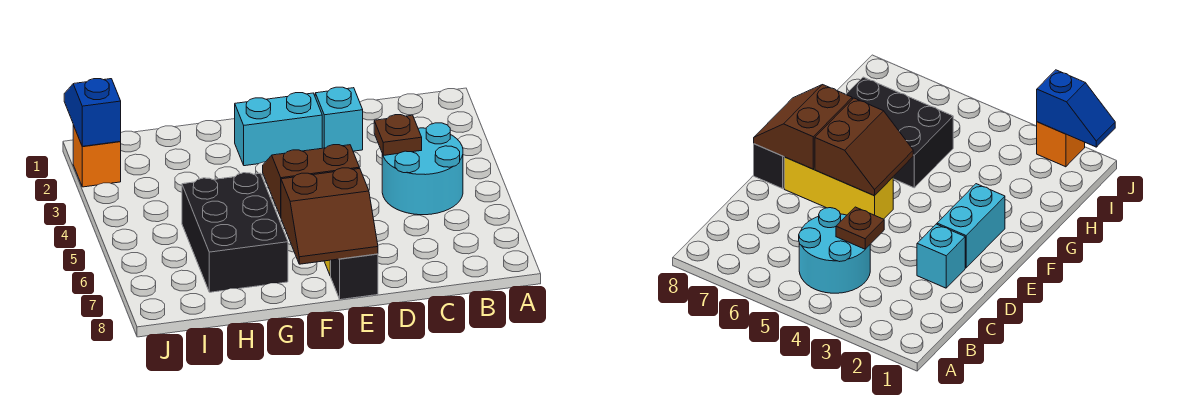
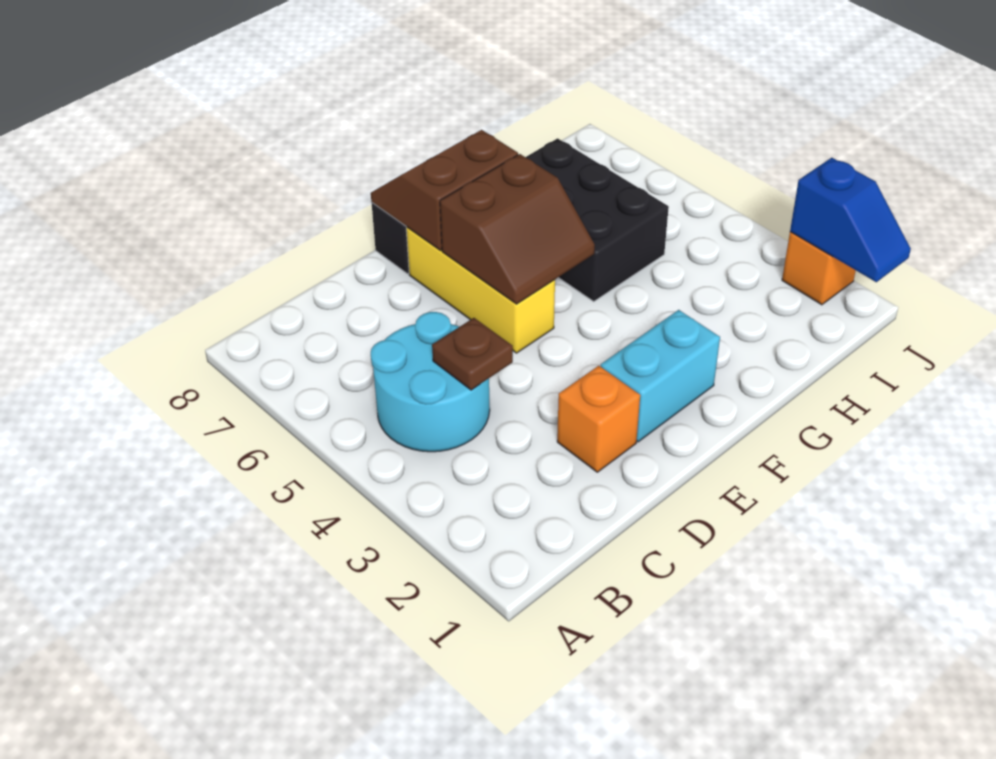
cyan brick D2 level 1 -> orange brick D2 level 1

